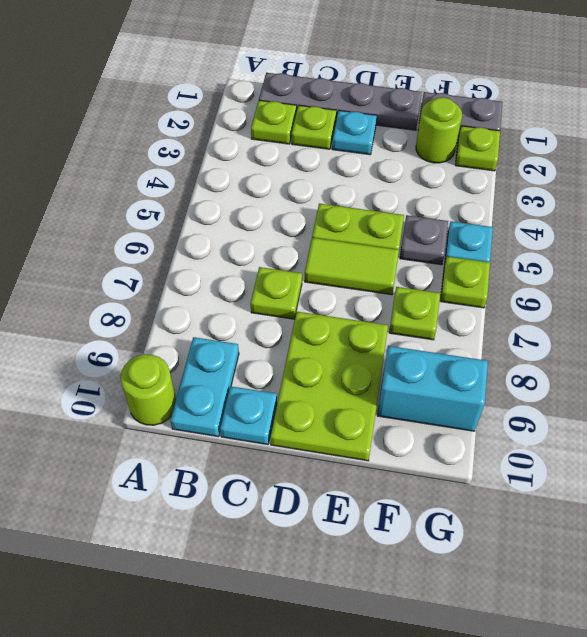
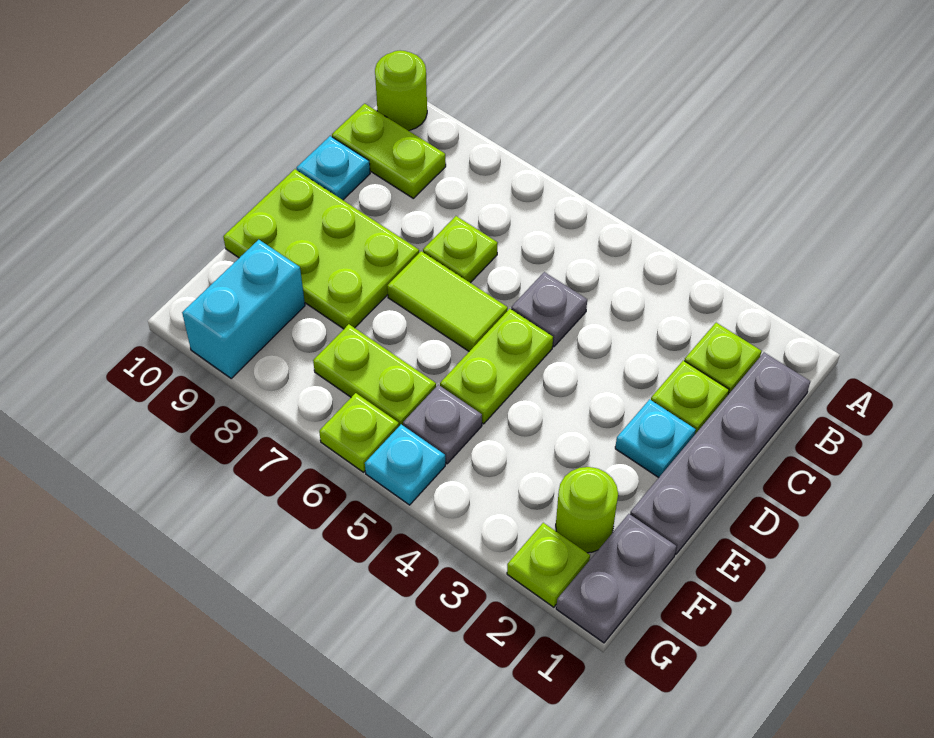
cyan plate B9:B10 level 1 -> lime plate B9:B10 level 1
none -> grey plate C5 level 1
lime tile D6:E6 level 1 -> lime tile D6:D7 level 1
lime plate F7 level 1 -> lime plate F6:F7 level 1

